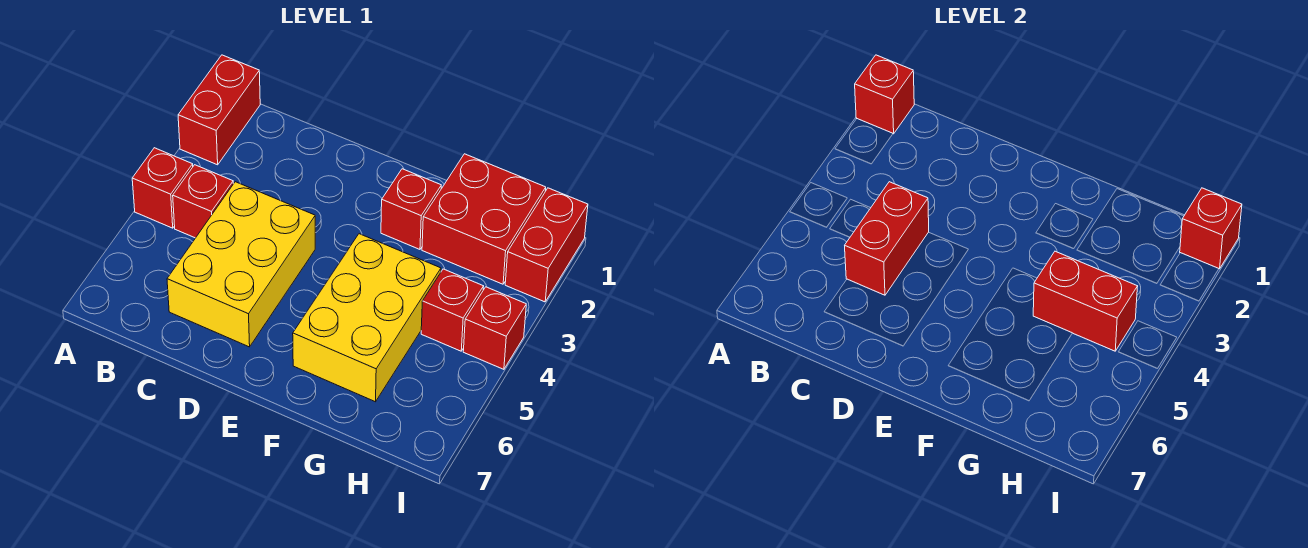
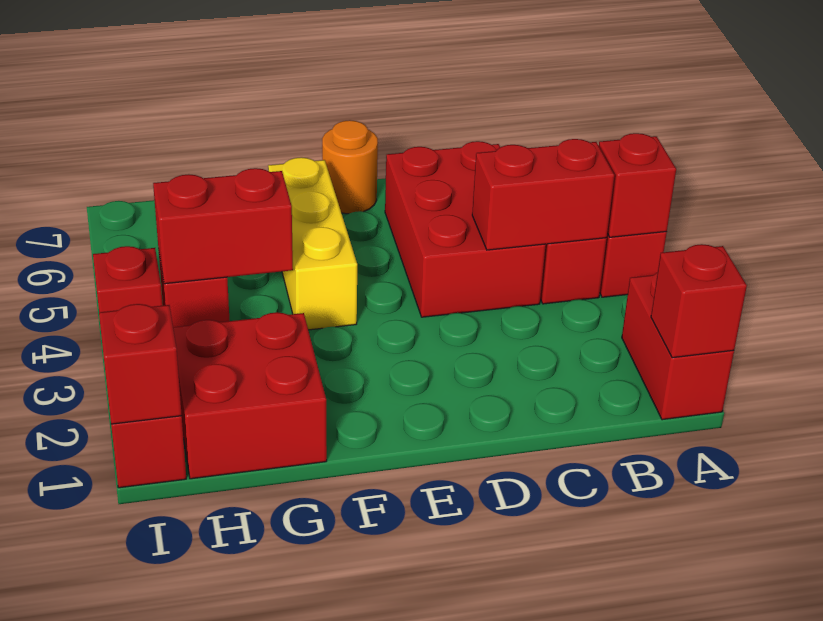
yellow brick C4:D6 level 1 -> red brick C4:D6 level 1
red brick C4:C5 level 2 -> red brick B4:C4 level 2
none -> orange round brick E7 level 1
red brick F2 level 1 -> red brick A4 level 2
yellow brick F4:G6 level 1 -> yellow brick F4:F6 level 1

